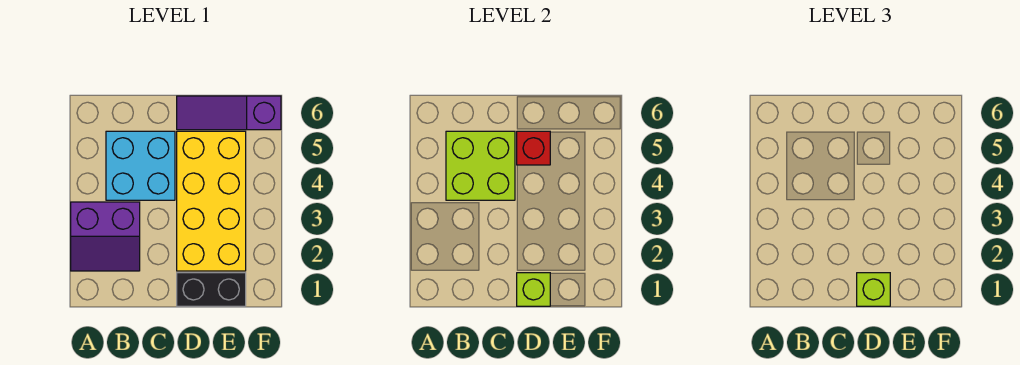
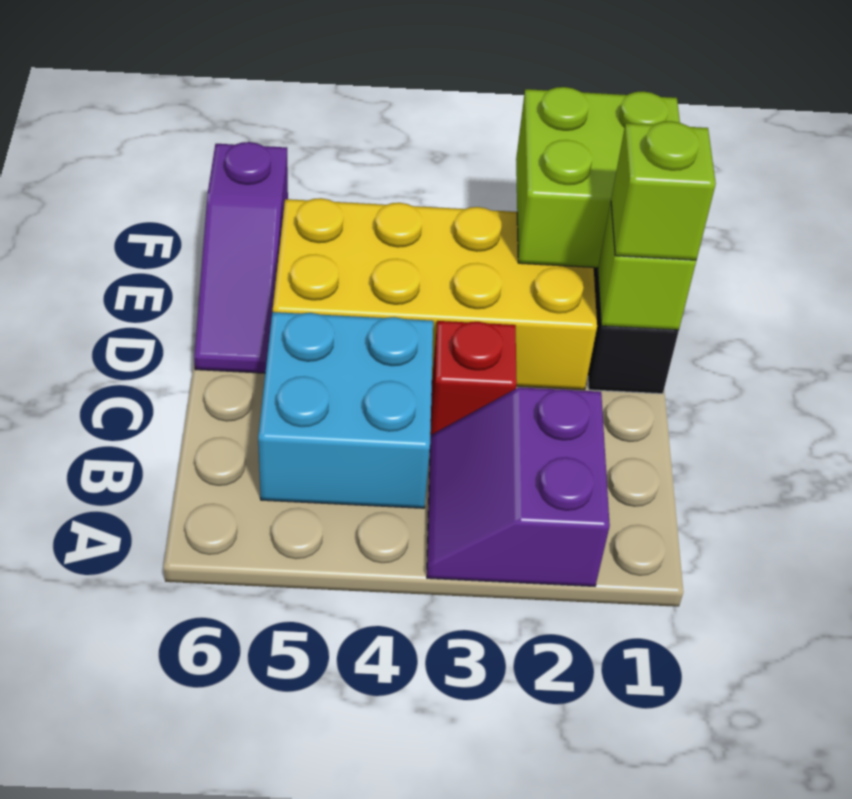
purple slope A2:B3 level 1 top 3 -> purple slope A2:B3 level 1 top 2
lime brick B4:C5 level 2 -> lime brick E1:F2 level 2
red brick D5 level 2 -> red brick C3 level 1

